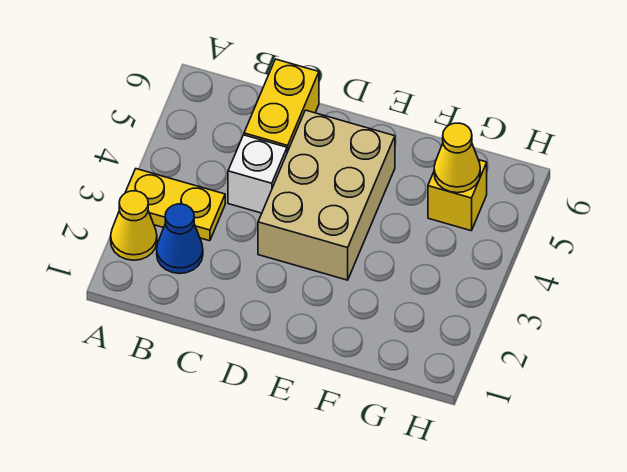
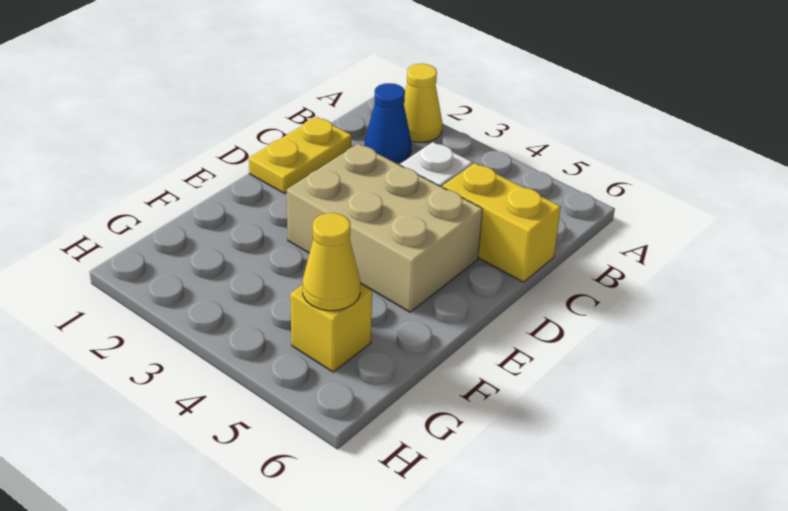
yellow plate A3:B3 level 1 -> yellow plate C1:D1 level 1

